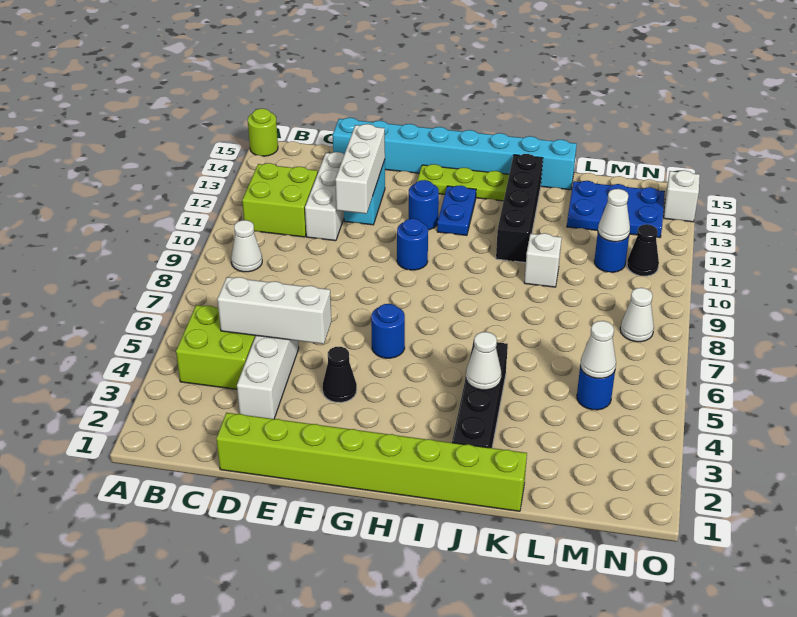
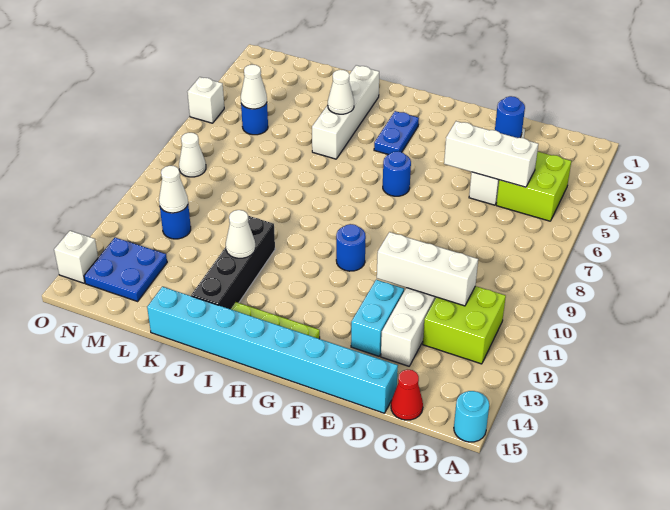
lime round brick A15 level 1 -> cyan round brick A15 level 1
white cone B9 level 1 -> white cone J12 level 2
none -> red cone C15 level 1
lime brick D1:K1 level 1 -> none
white brick E11:E13 level 2 -> white brick C11:E11 level 2
black cone F4 level 1 -> none
blue round brick G12 level 1 -> blue round brick D3 level 2
blue plate H12:H13 level 1 -> blue plate H3:H4 level 1
black brick J2:J5 level 1 -> white brick J2:J5 level 1
white brick K10 level 1 -> white brick O5 level 1
blue plate L13:N14 level 1 -> blue plate M13:N14 level 1
black cone N11 level 1 -> none

